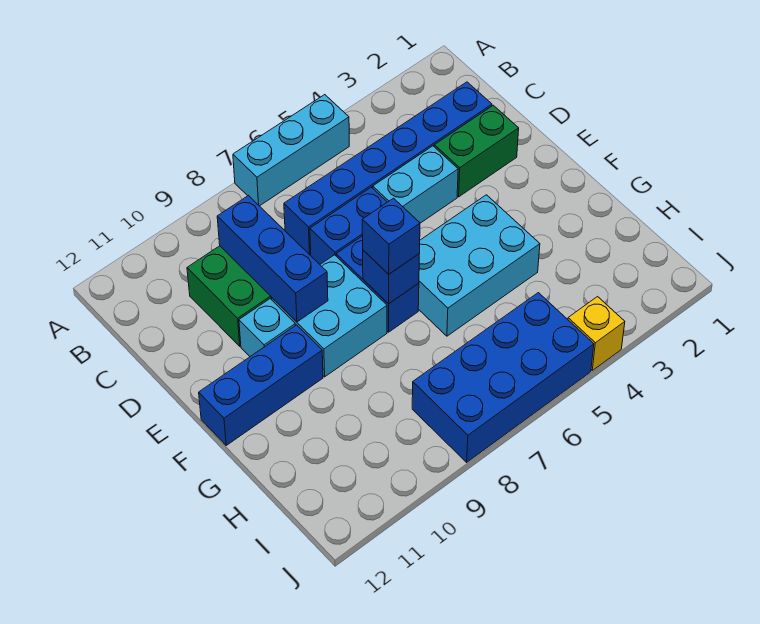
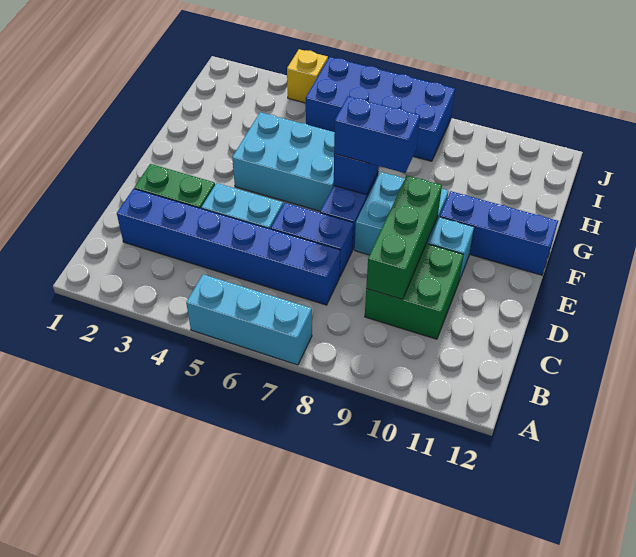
blue brick C9:E9 level 2 -> green brick C9:E9 level 2
blue brick F7 level 3 -> blue brick F7:F8 level 3

